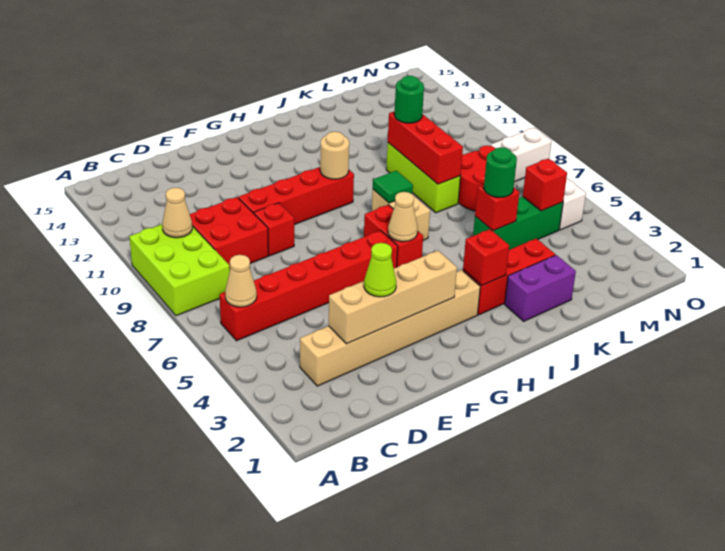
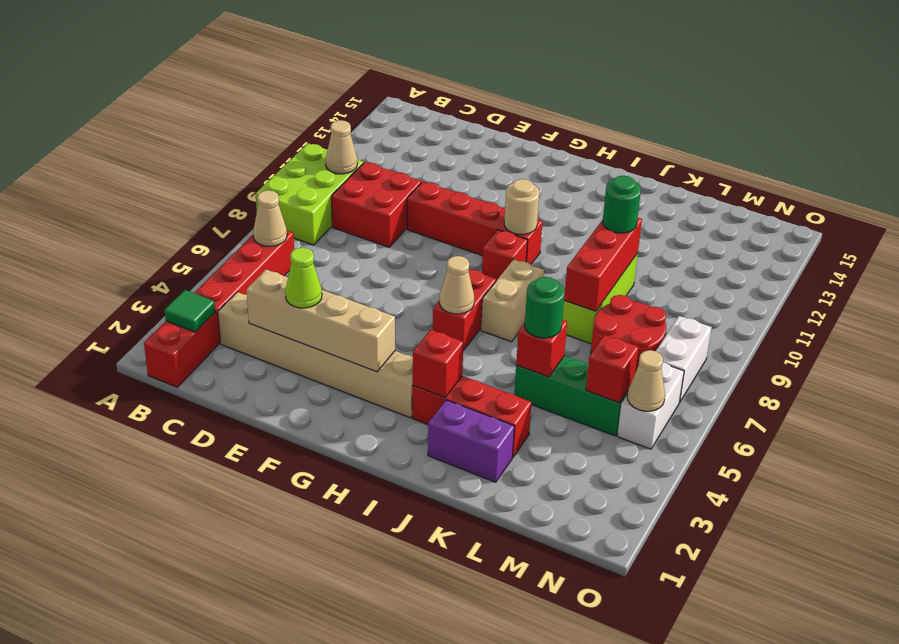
red brick B6:G6 level 1 -> red brick B1:B6 level 1
red brick E9 level 1 -> red brick H9 level 1
green tile I8 level 2 -> green tile B2 level 2
none -> tan cone N5 level 2
white brick N8:O8 level 1 -> white brick N7:N8 level 1

